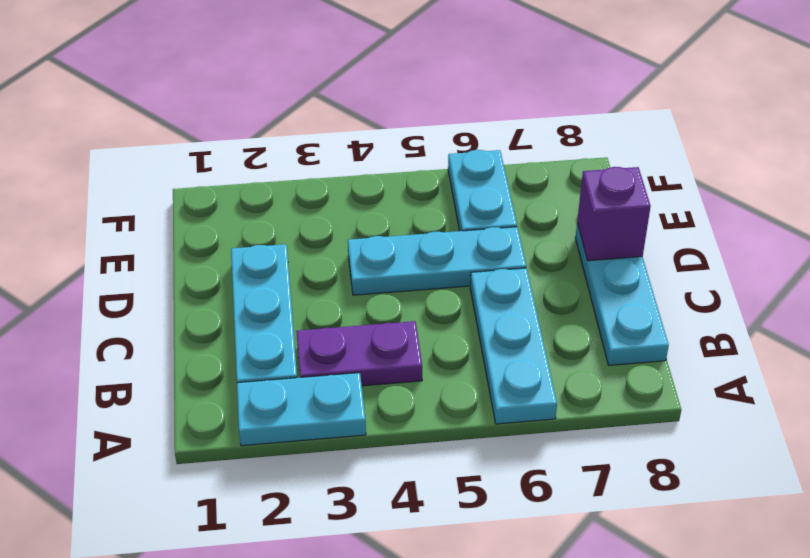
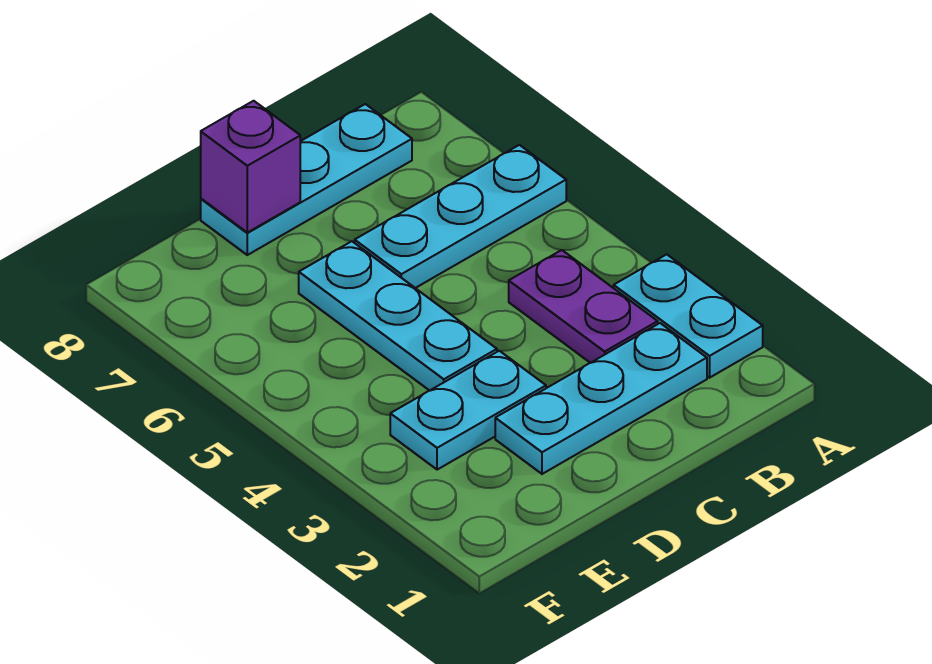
cyan plate E6:F6 level 1 -> cyan plate D3:E3 level 1

